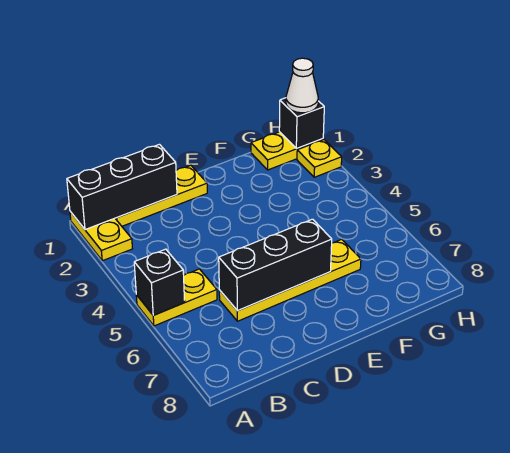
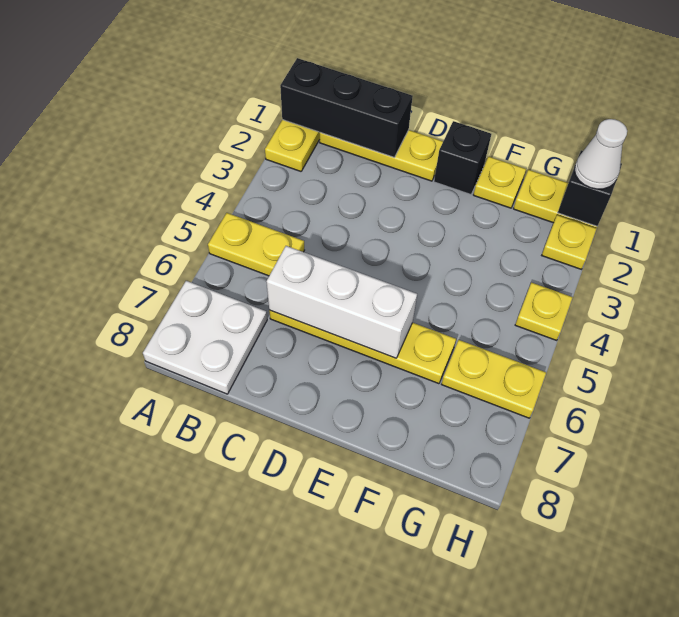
black brick A5 level 2 -> black brick E1 level 1
none -> white plate A7:B8 level 1
black brick C6:E6 level 2 -> white brick C6:E6 level 2
none -> yellow plate F1 level 1
none -> yellow plate G6:H6 level 1
none -> yellow plate H4 level 1

